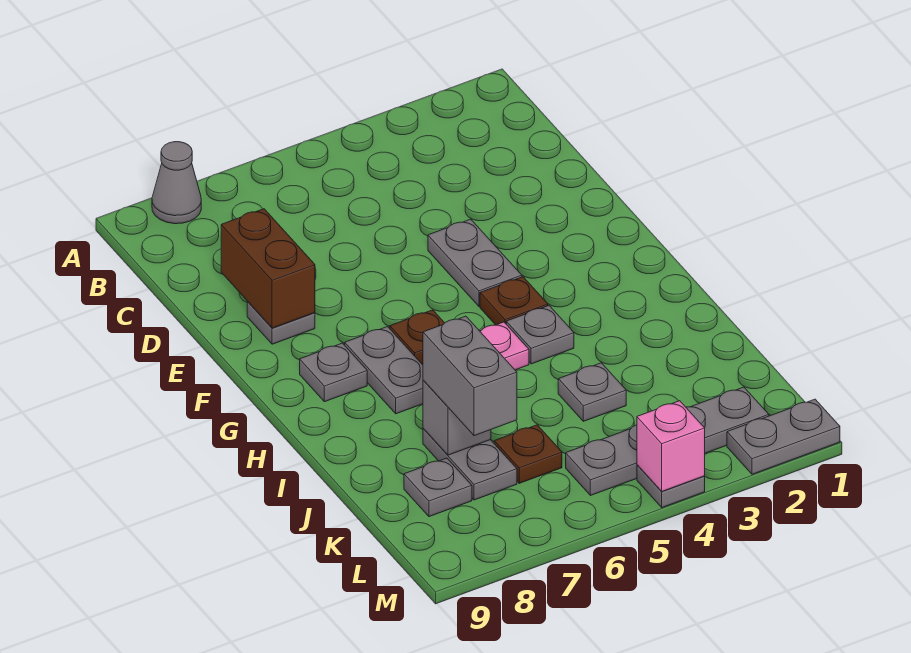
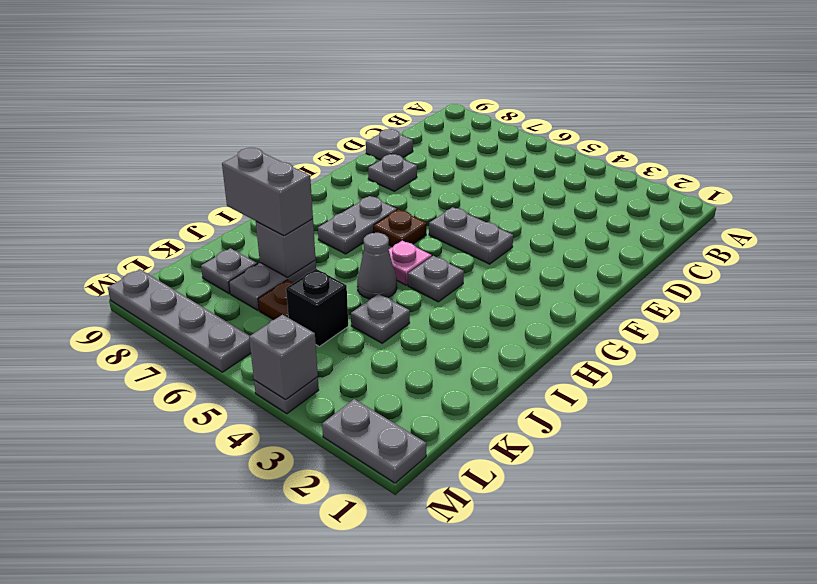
grey cone A8 level 1 -> grey cone I5 level 1
brown brick D8:E8 level 2 -> none
grey plate E4:F4 level 1 -> grey plate F4:F5 level 1
brown plate G4 level 1 -> none
grey plate G8 level 1 -> grey plate D9 level 1
grey brick J7:K7 level 3 -> grey brick J7:J8 level 3
none -> black brick K5 level 1
grey plate L2:L5 level 1 -> grey plate M6:M9 level 1
pink brick M4 level 2 -> grey brick M4 level 2

